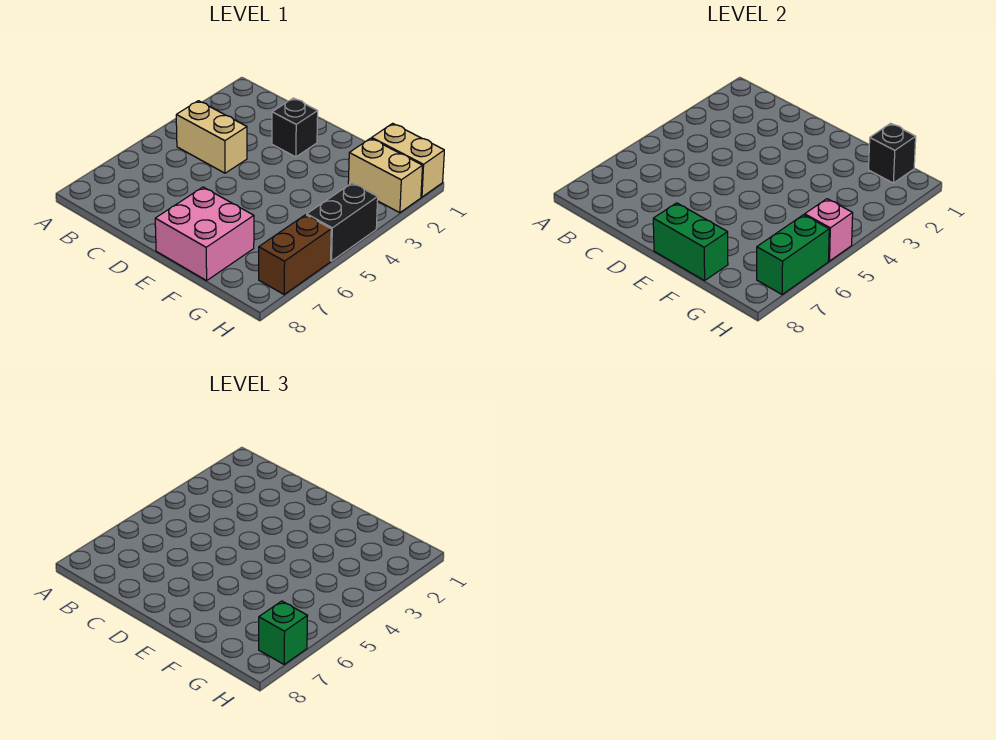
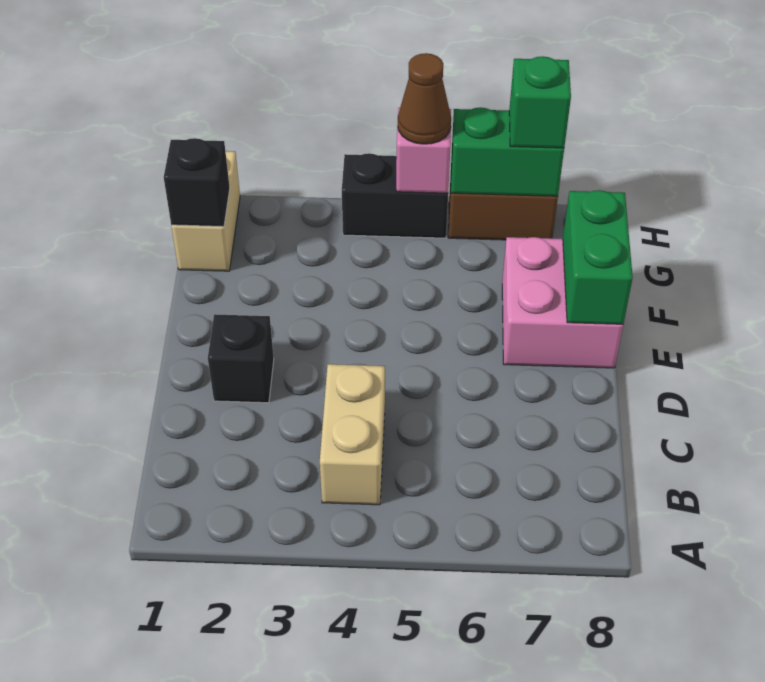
tan brick G2:H2 level 1 -> none
none -> brown cone H5 level 3

